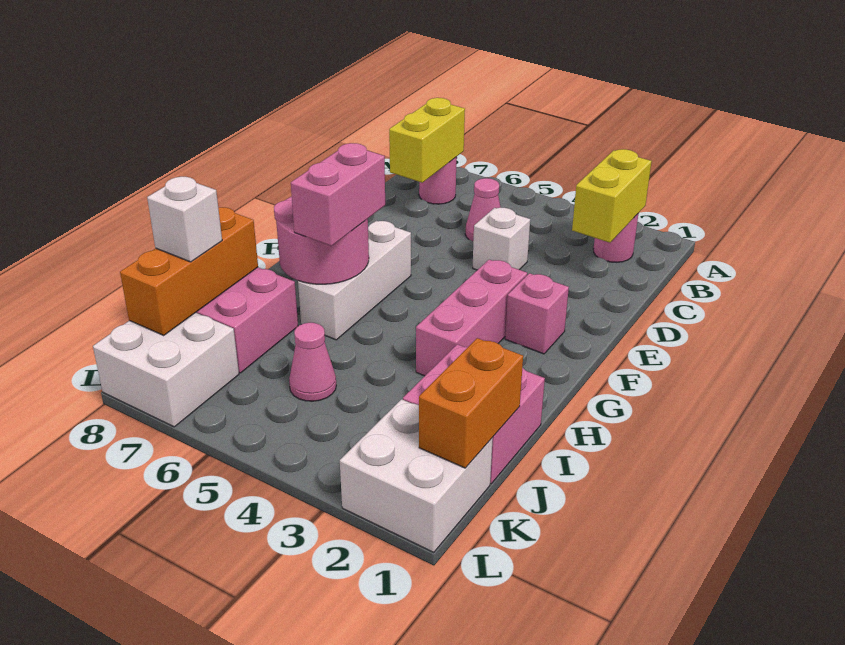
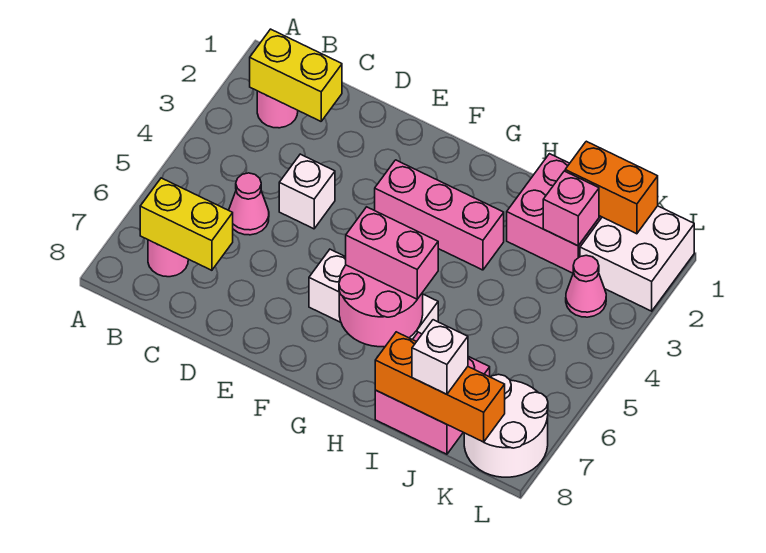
pink brick F2 level 1 -> pink brick J2 level 2
pink cone J5 level 1 -> pink cone K3 level 1
white brick K7:L8 level 1 -> white round brick K7:L8 level 1

